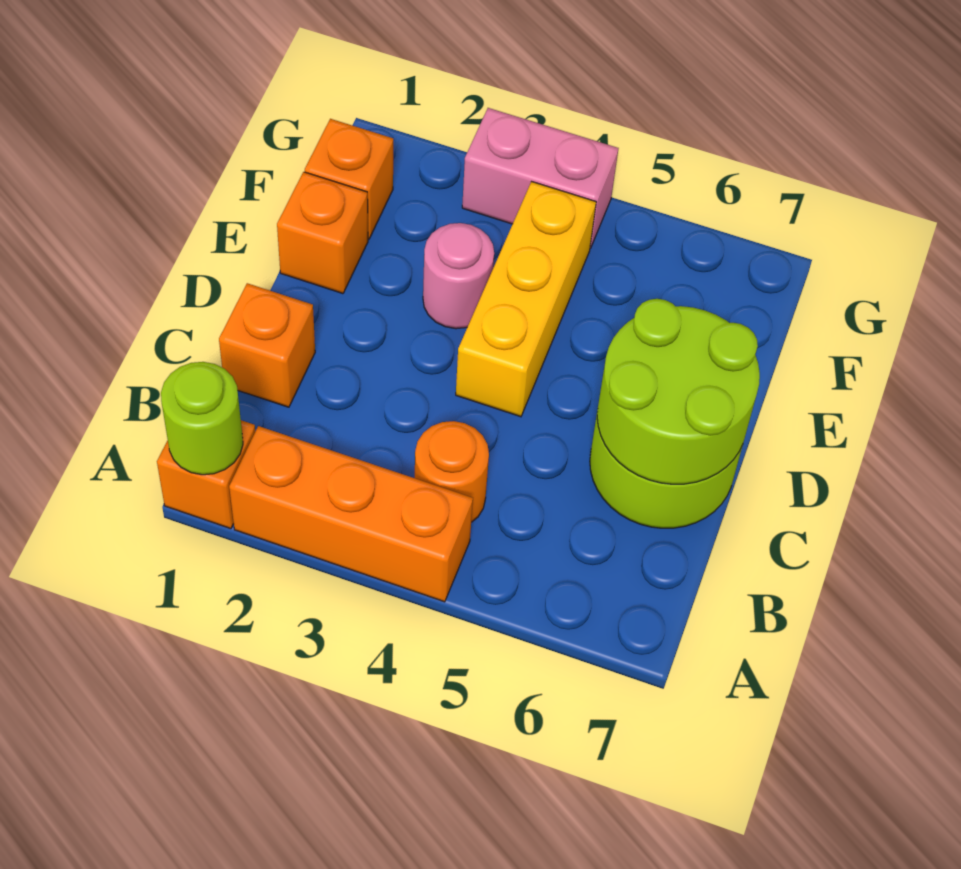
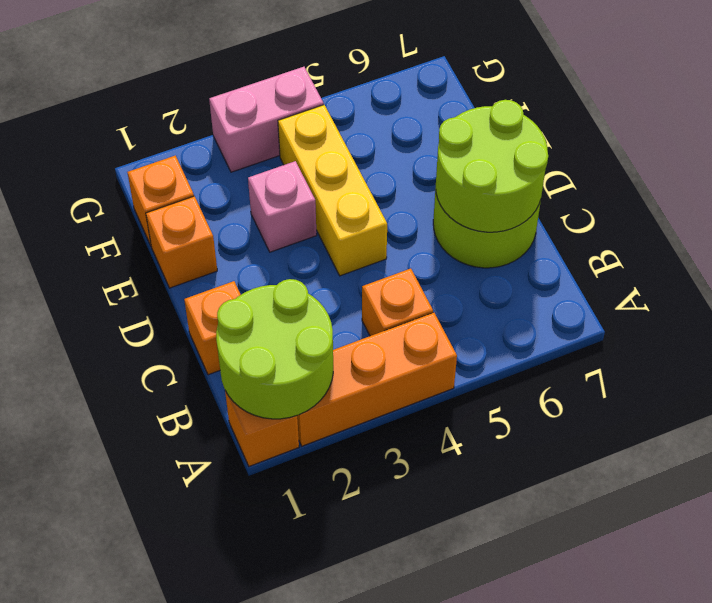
lime round brick A1 level 2 -> lime round brick A1:B2 level 2
orange round brick B4 level 1 -> orange brick B4 level 1
pink round brick E3 level 1 -> pink brick E3 level 1

